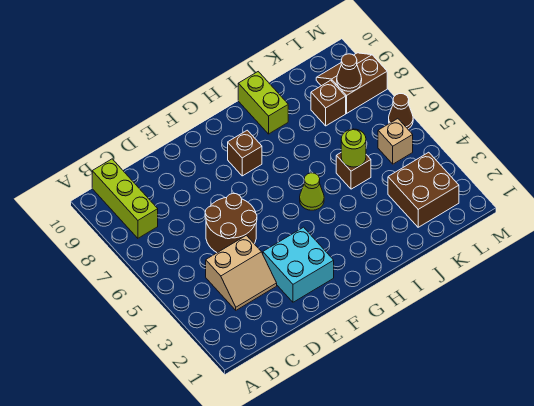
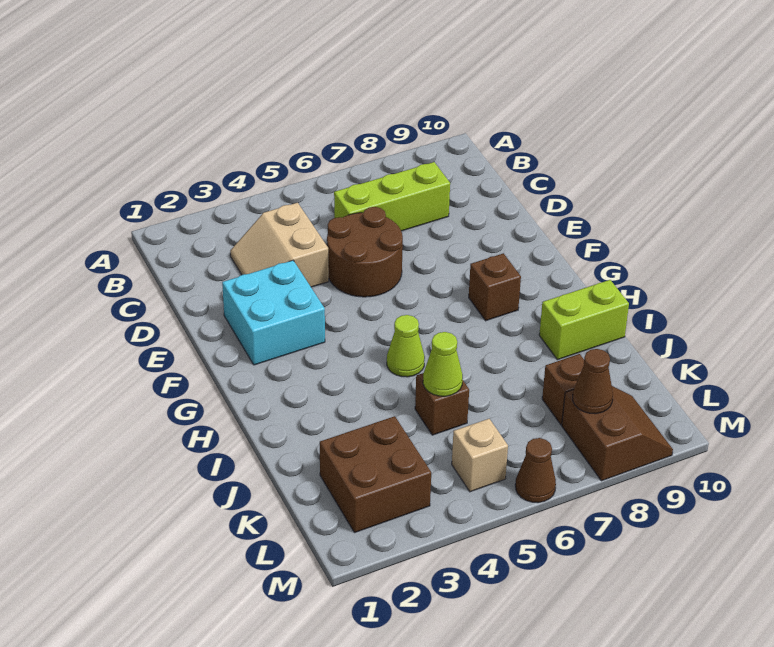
lime brick B8:B10 level 1 -> lime brick C6:C8 level 1
lime round brick J5 level 2 -> lime cone J5 level 2

